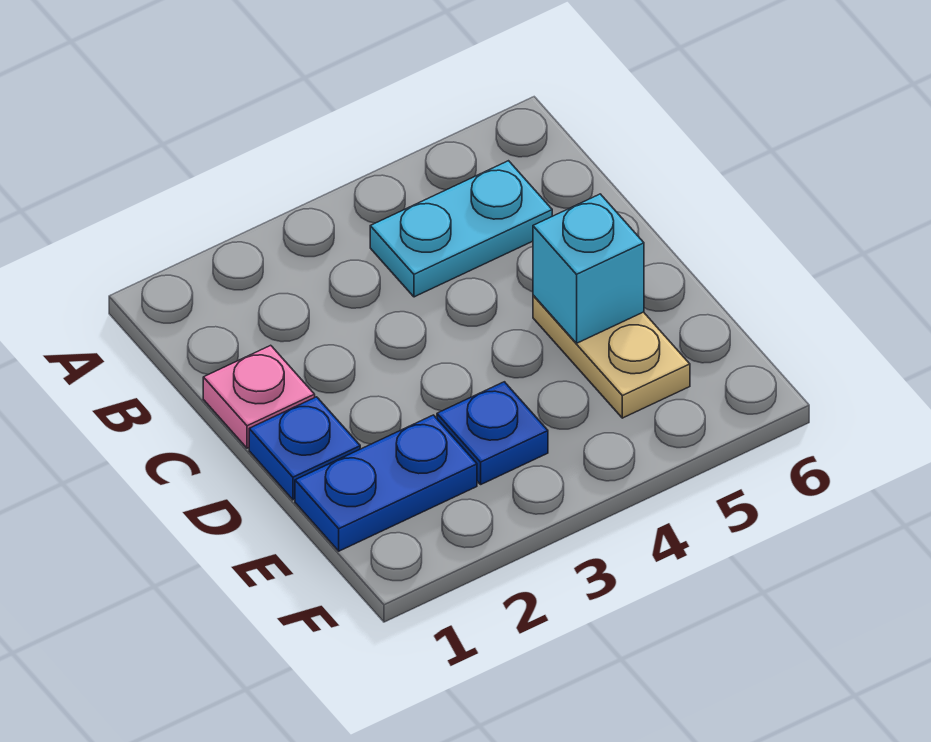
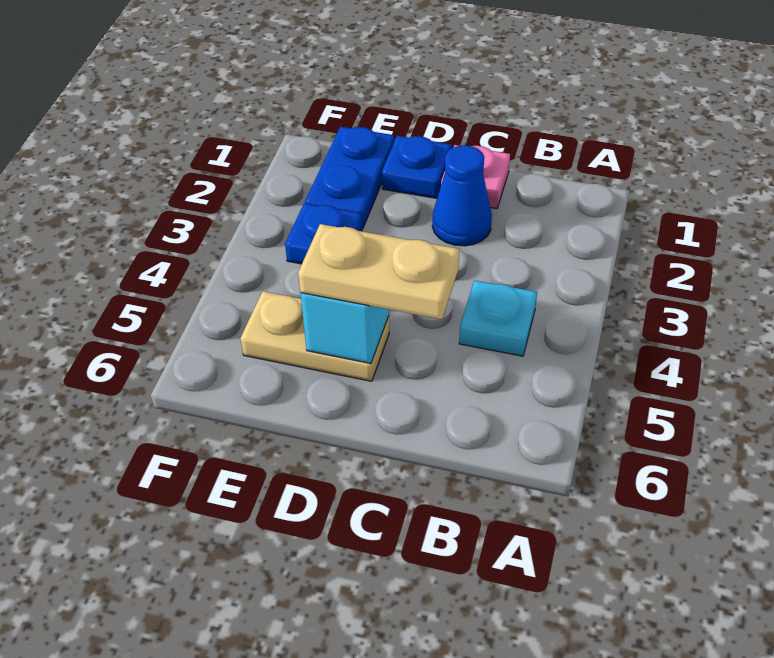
cyan plate B4:B5 level 1 -> cyan plate B4 level 1
none -> blue cone C2 level 1
none -> tan plate C5:D5 level 3

